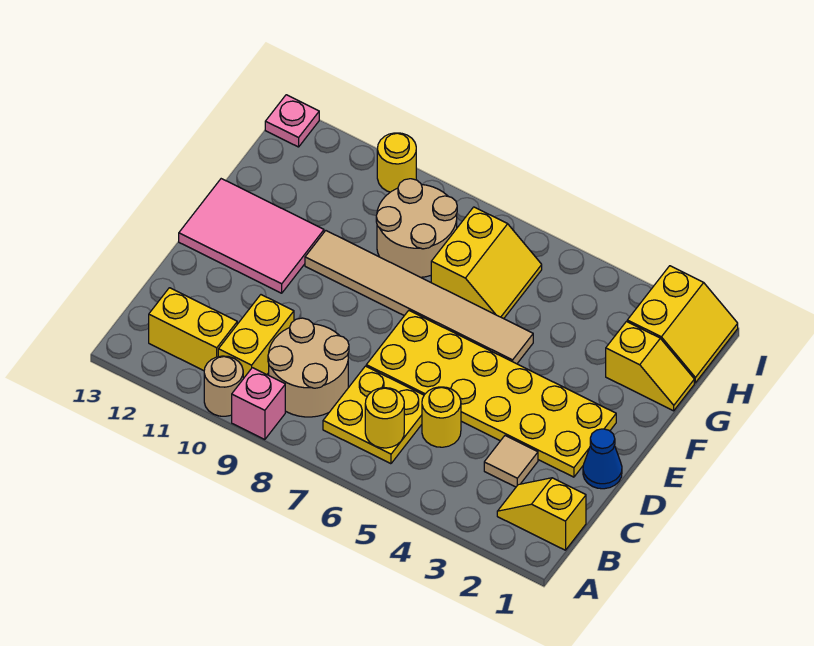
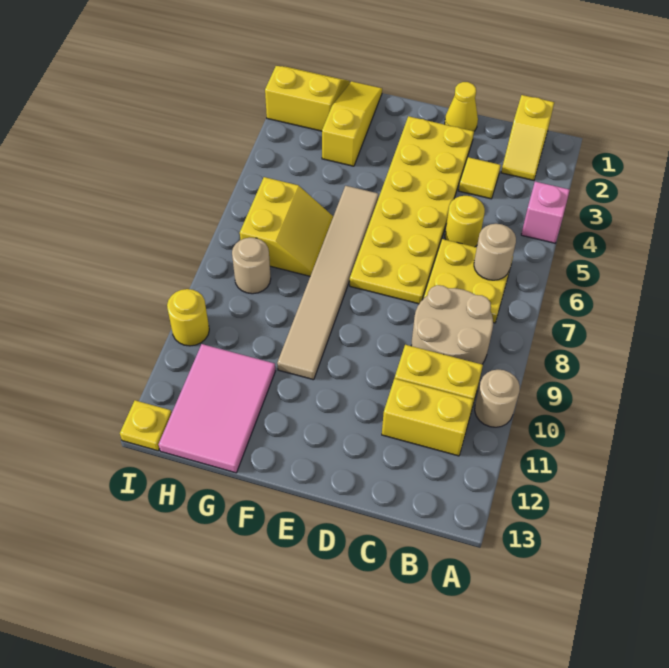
pink brick A9 level 1 -> pink brick A4 level 1
yellow round brick B6 level 2 -> tan round brick B6 level 2
yellow brick B11:B12 level 1 -> yellow brick B11:C11 level 1
tan tile C3 level 1 -> yellow tile C3 level 1
blue cone D1 level 1 -> yellow cone D1 level 1
pink tile E11:F13 level 1 -> pink tile G11:H13 level 1
yellow slope G1:G2 level 1 top 2 -> yellow slope G1:G3 level 1 top 3
yellow slope G6:H7 level 1 top 7 -> yellow slope G6:H7 level 1 top H
tan round brick G8:H9 level 1 -> tan round brick H8 level 1
pink plate I13 level 1 -> yellow plate I13 level 1

